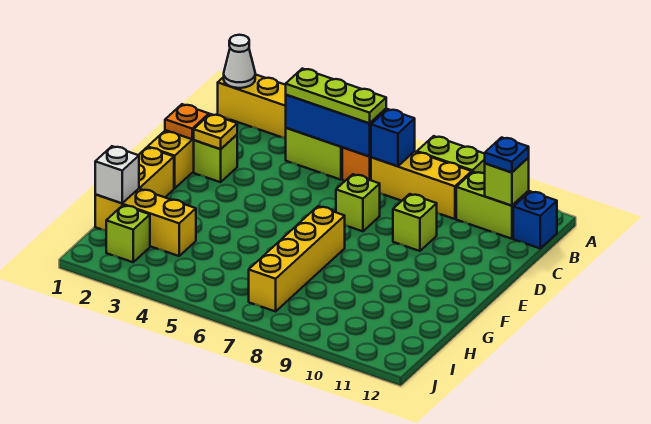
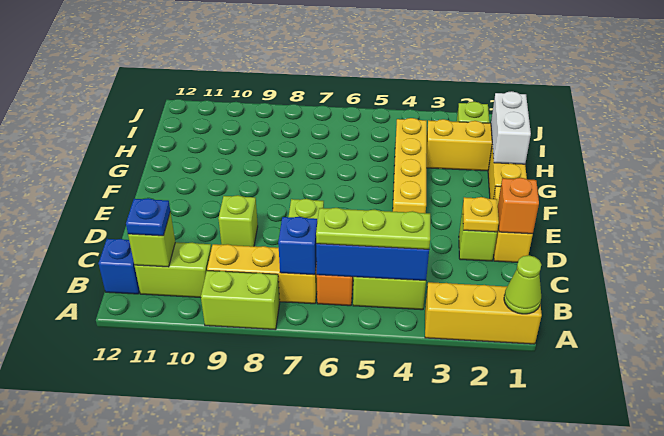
white cone A1 level 2 -> lime cone A1 level 2
orange plate D1 level 2 -> orange brick D1 level 2
yellow brick F7:I7 level 1 -> yellow brick E4:H4 level 1
white brick H1 level 2 -> white brick G1:H1 level 2

